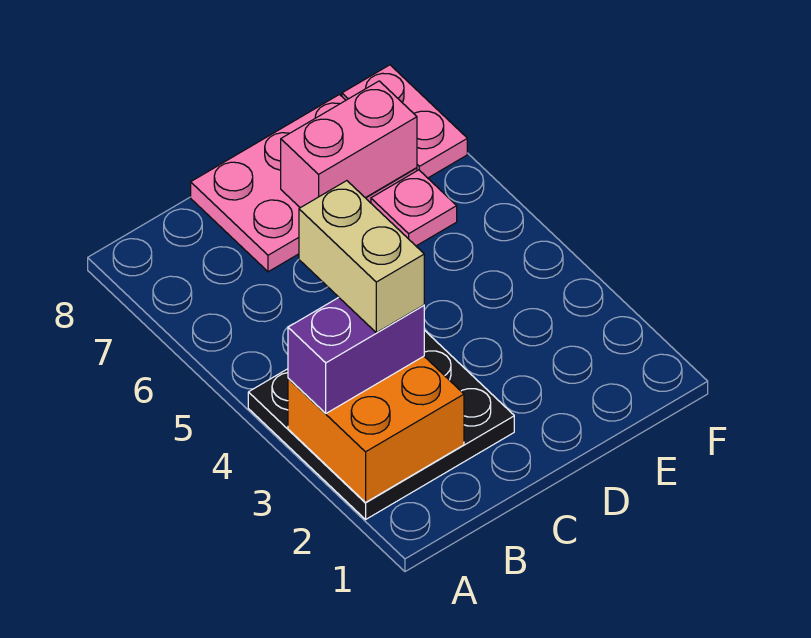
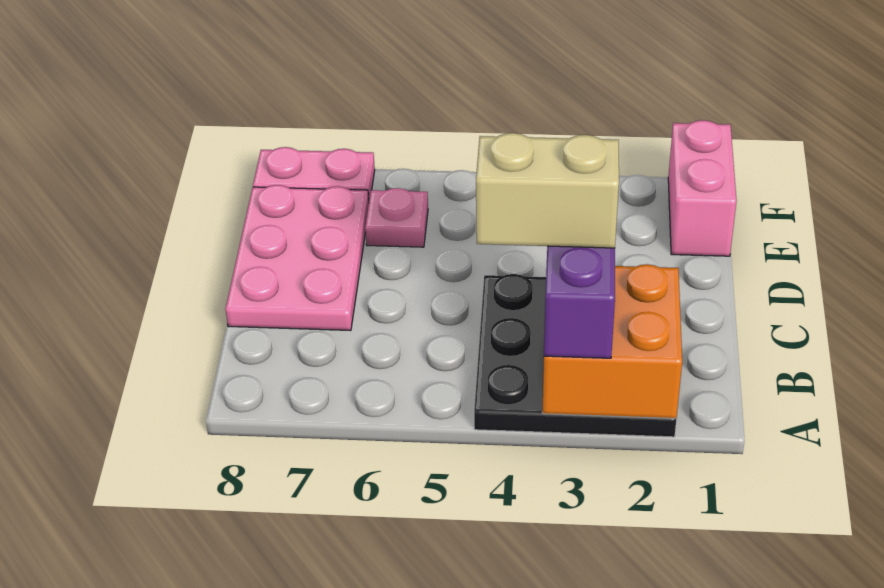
pink brick D7:E7 level 2 -> pink brick E1:F1 level 1

